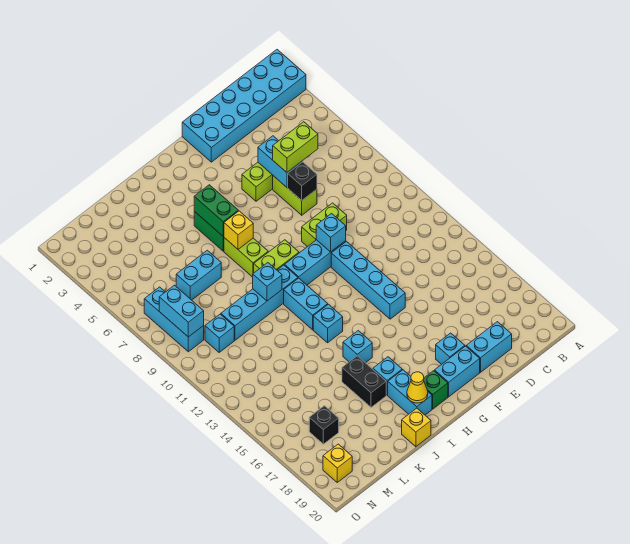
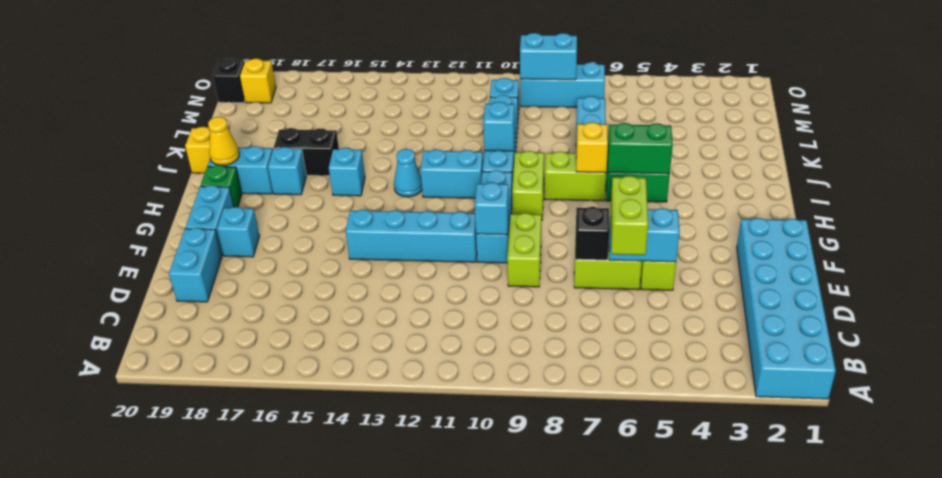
cyan brick I13 level 1 -> cyan cone I13 level 1
black brick M17 level 1 -> black brick N20 level 1

